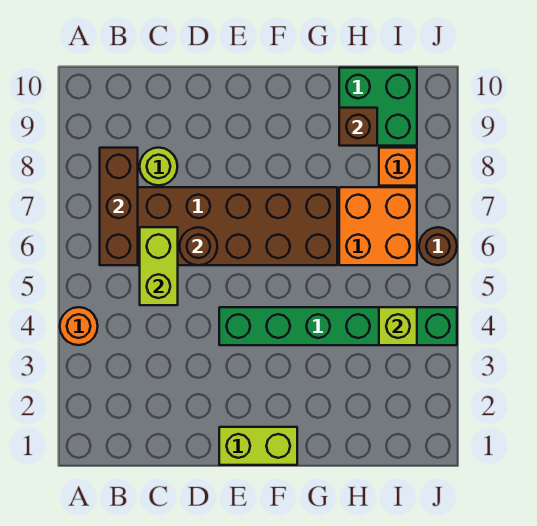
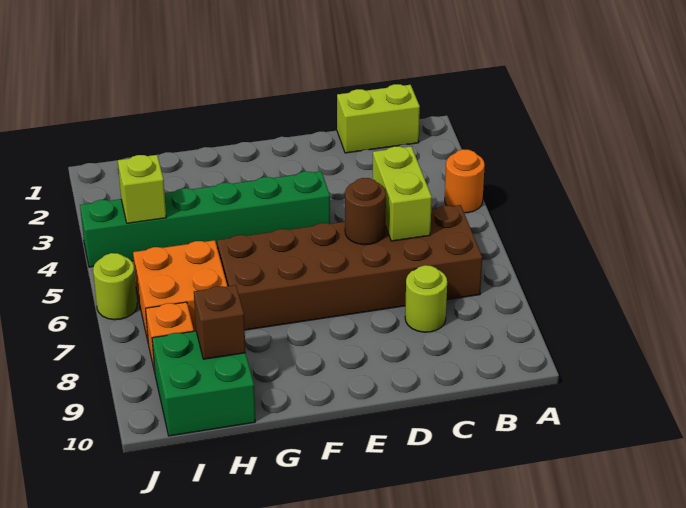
brown brick B6:B8 level 2 -> none
lime brick E1:F1 level 1 -> lime brick B1:C1 level 1
brown round brick J6 level 1 -> lime round brick J6 level 1

